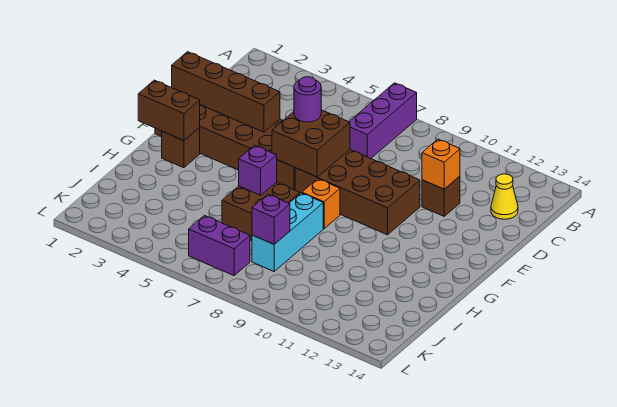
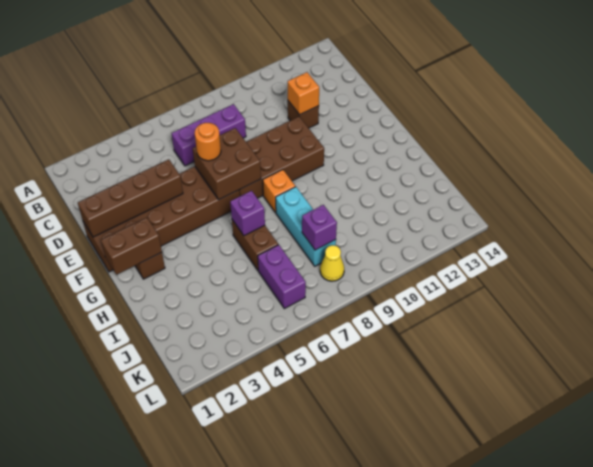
purple brick A7:C7 level 1 -> purple brick C6:C8 level 1
yellow cone C13 level 1 -> yellow cone K8 level 1
purple round brick E6 level 3 -> orange round brick E6 level 3
brown brick H6:I7 level 1 -> brown brick H6:I6 level 1
purple brick K6:K7 level 1 -> purple brick J6:K6 level 1

